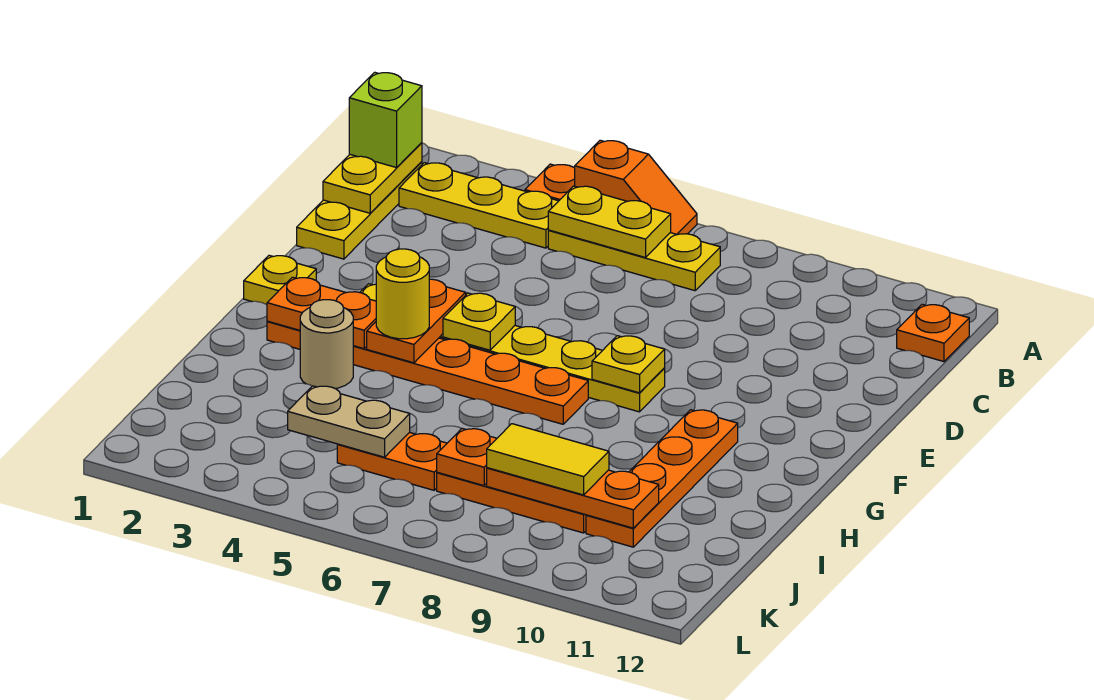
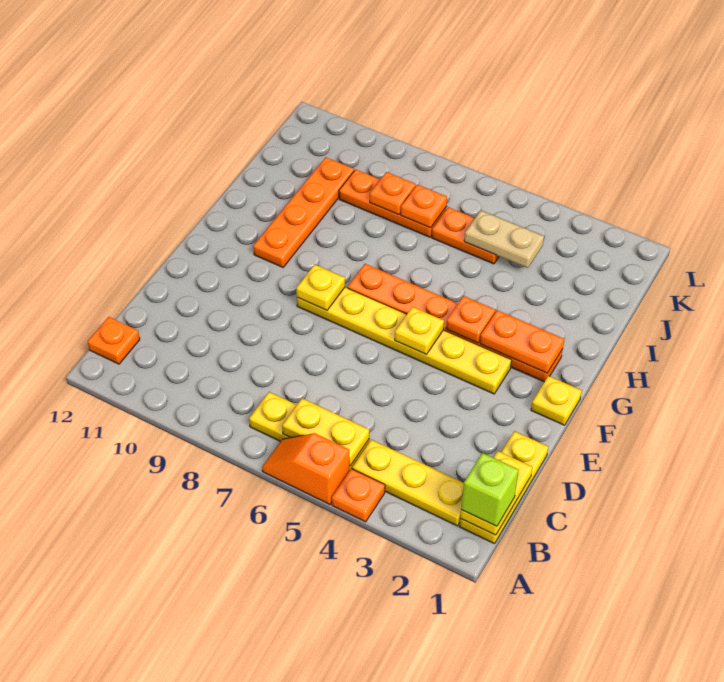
orange plate F4:G4 level 2 -> orange plate G4 level 2
yellow round brick G4 level 3 -> none
tan round brick H3 level 1 -> none
orange plate J8:J10 level 2 -> orange plate J8 level 2
yellow tile J8:J9 level 3 -> none

